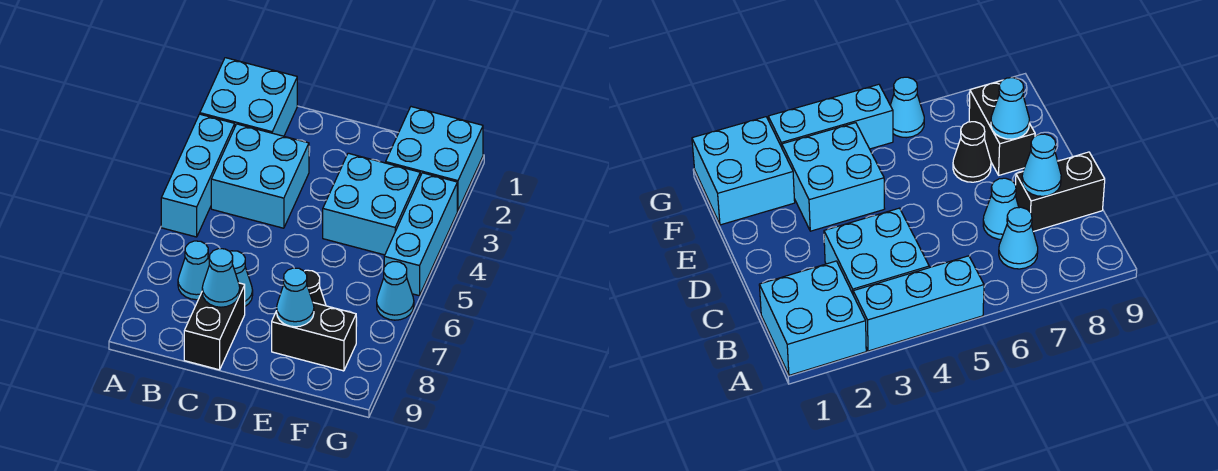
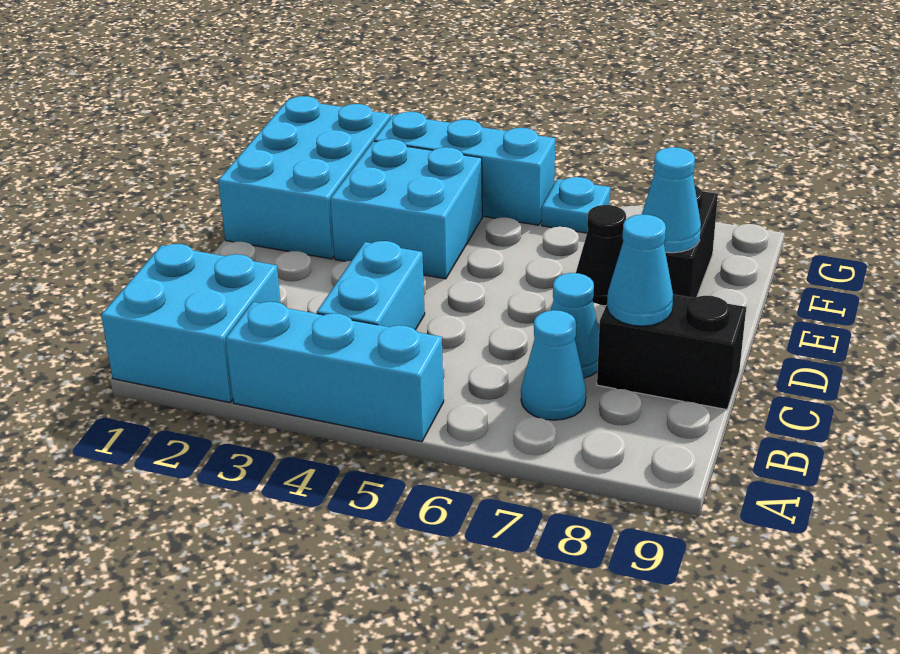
cyan brick B3:C4 level 1 -> cyan brick B4:C4 level 1
cyan brick F1:G2 level 1 -> cyan brick E1:G2 level 1
cyan cone G6 level 1 -> cyan plate G6 level 1

